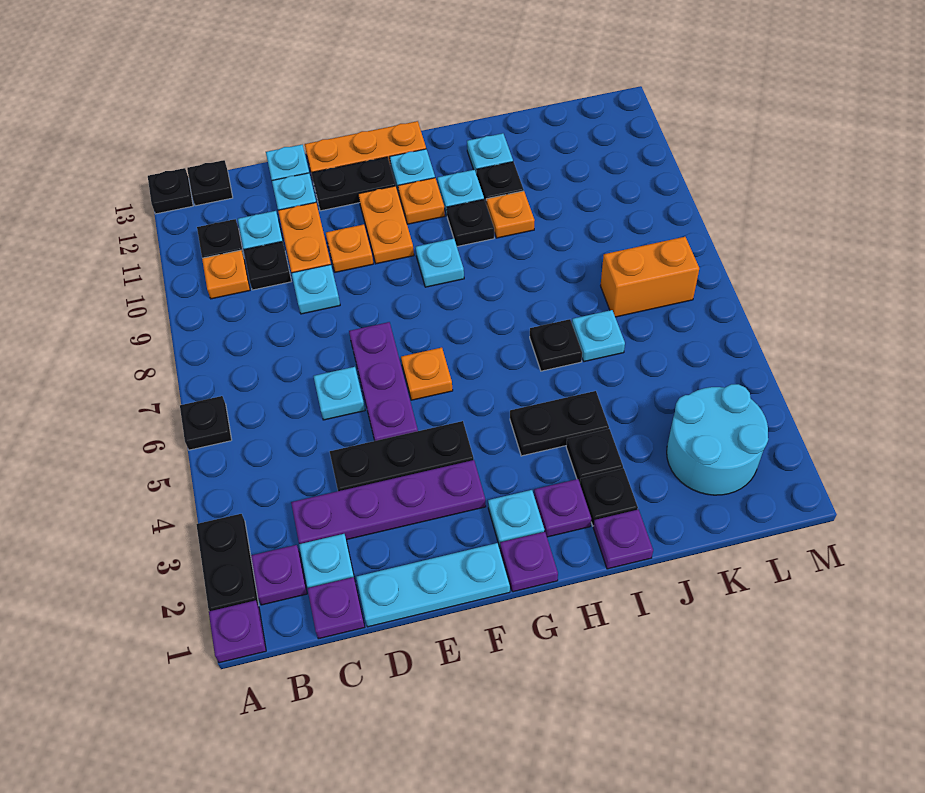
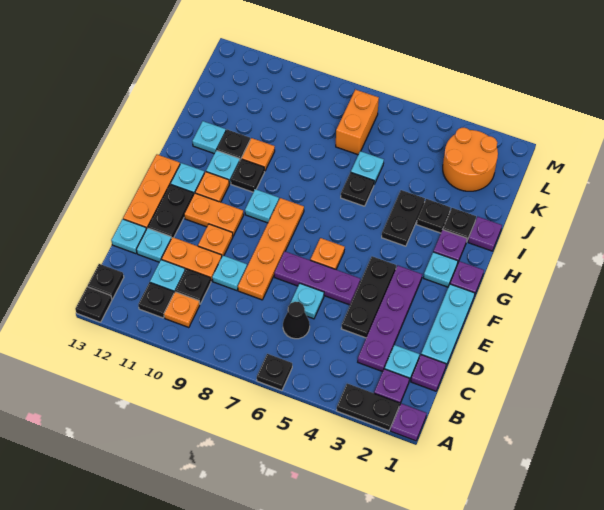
none -> black cone C6 level 1
none -> orange plate D8:G8 level 1
cyan round brick K2:L3 level 1 -> orange round brick K2:L3 level 1

